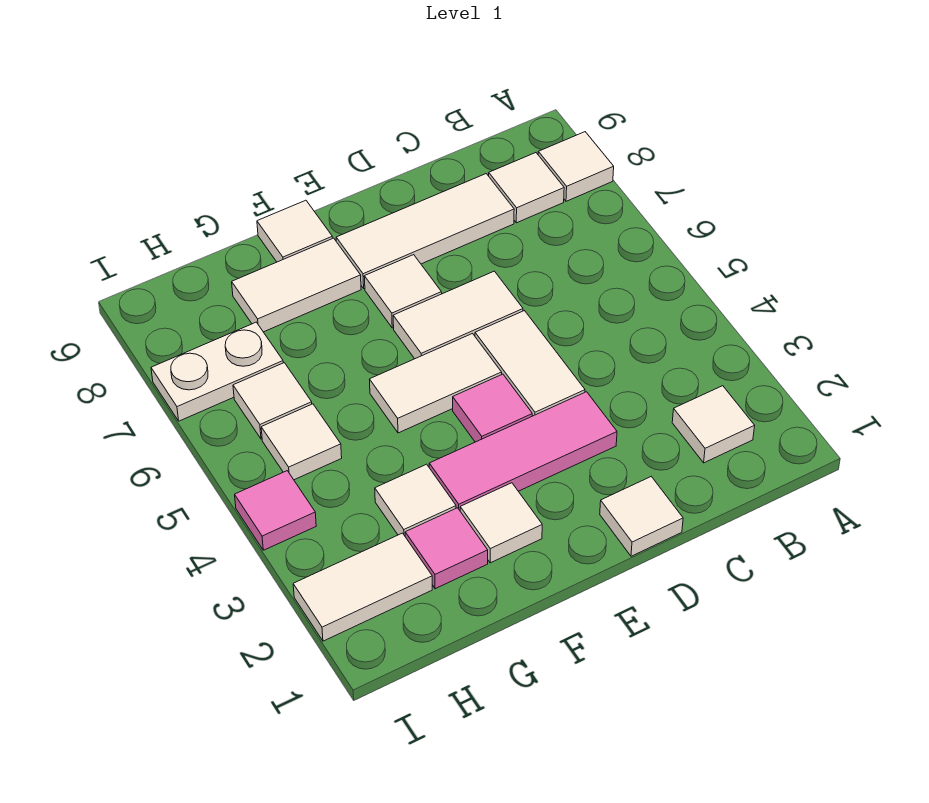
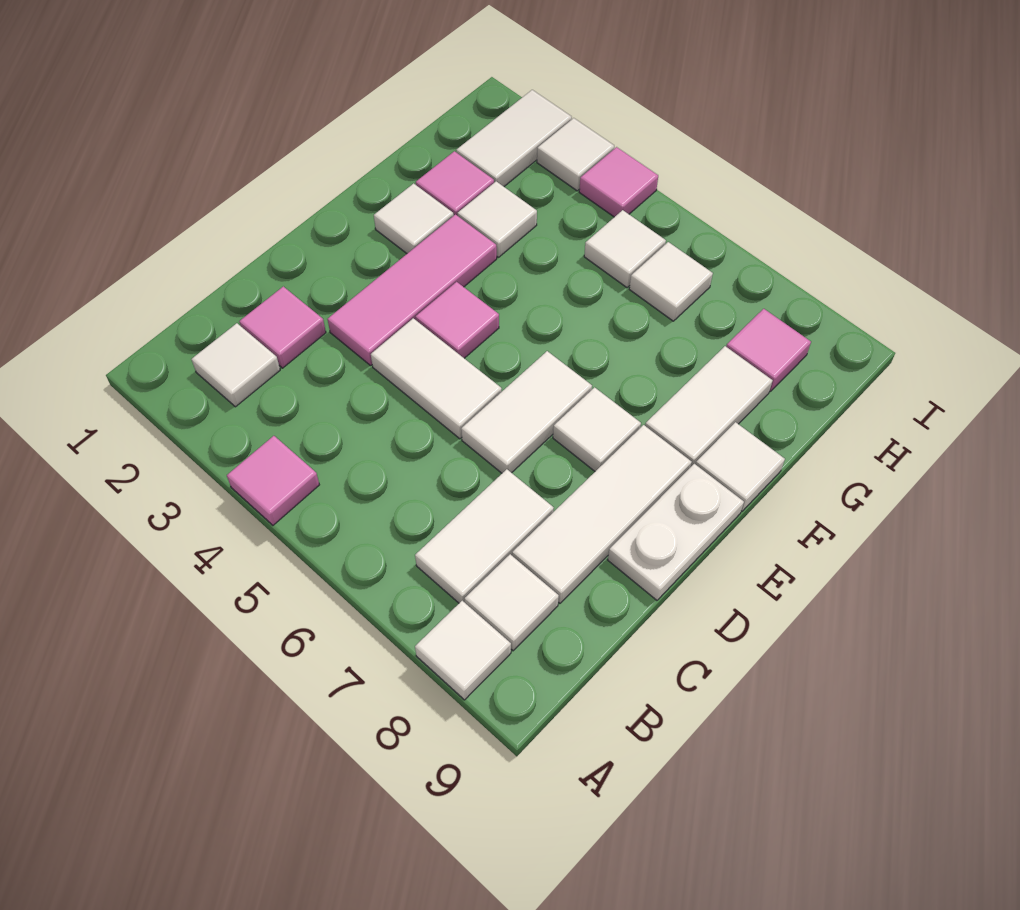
none -> pink tile A4 level 1
none -> pink tile C2 level 1
white tile D1 level 1 -> white tile I3 level 1
white tile E5:F5 level 1 -> white tile B7:C7 level 1
white plate H7:I7 level 1 -> white plate D9:E9 level 1
none -> pink tile H8 level 1

